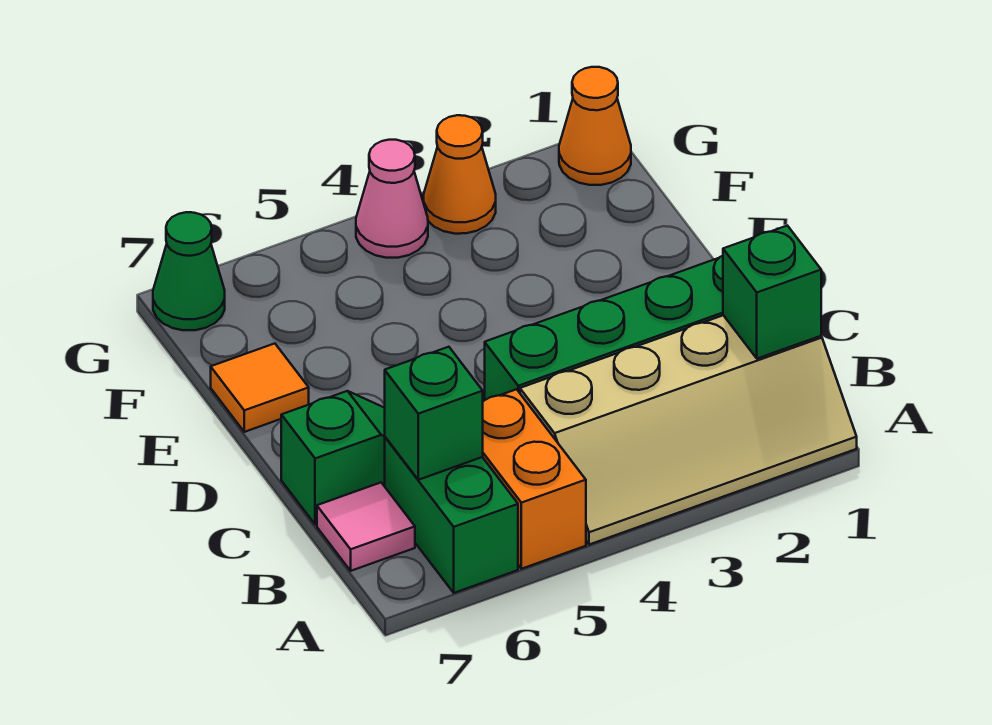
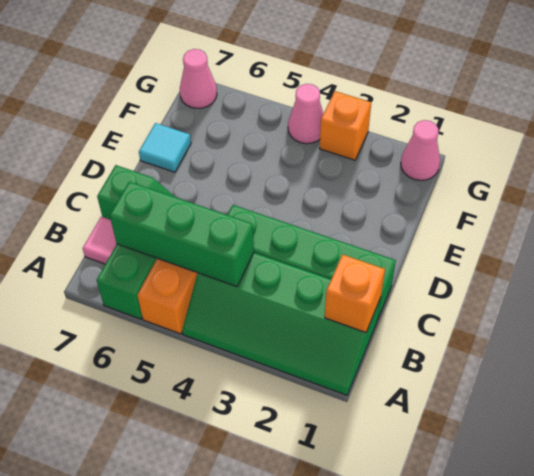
tan slope A1:B4 level 1 top B -> green slope A1:B4 level 1 top B
green brick B1 level 2 -> orange brick B1 level 2
green brick B6 level 2 -> green brick B4:B6 level 2
orange tile E7 level 1 -> cyan tile E7 level 1
orange cone G1 level 1 -> pink cone G1 level 1
orange cone G3 level 1 -> orange brick G3 level 1
green cone G7 level 1 -> pink cone G7 level 1

